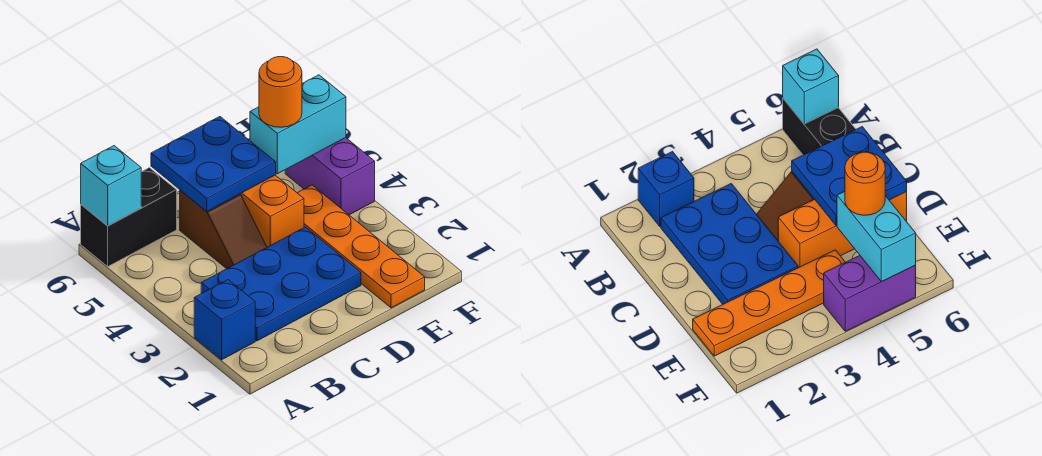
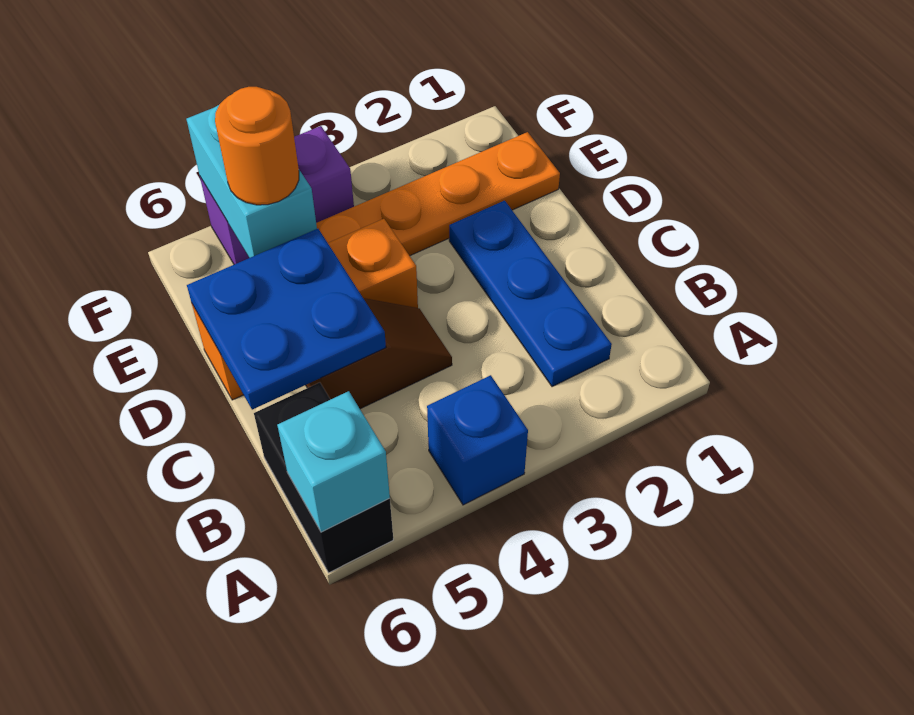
blue brick A2 level 1 -> blue brick A4 level 1
blue plate B2:D3 level 1 -> blue plate B2:D2 level 1

